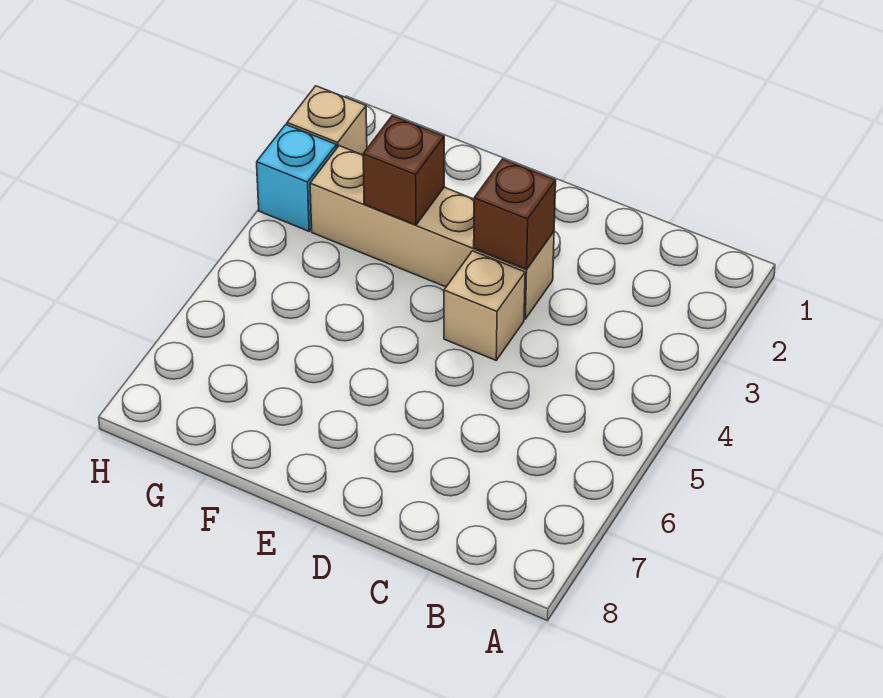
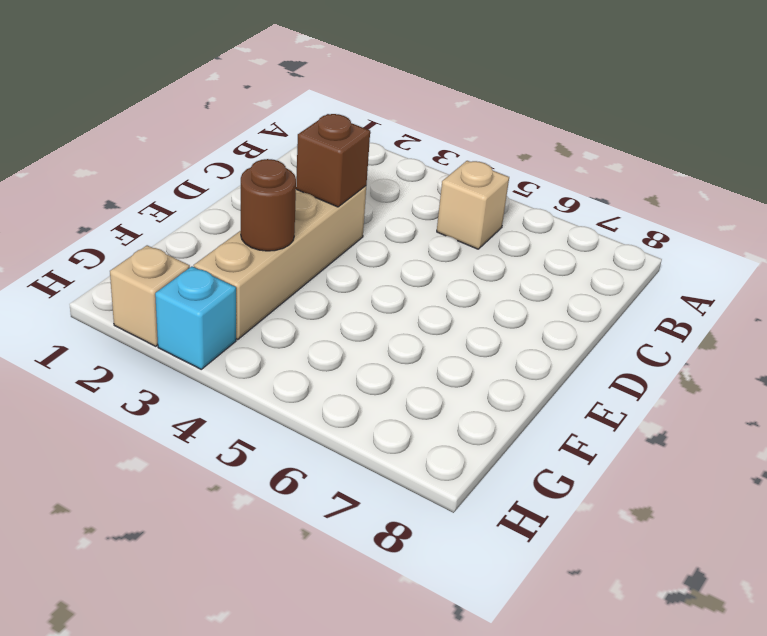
tan brick D4 level 1 -> tan brick B5 level 1
brown brick F3 level 2 -> brown round brick F3 level 2

